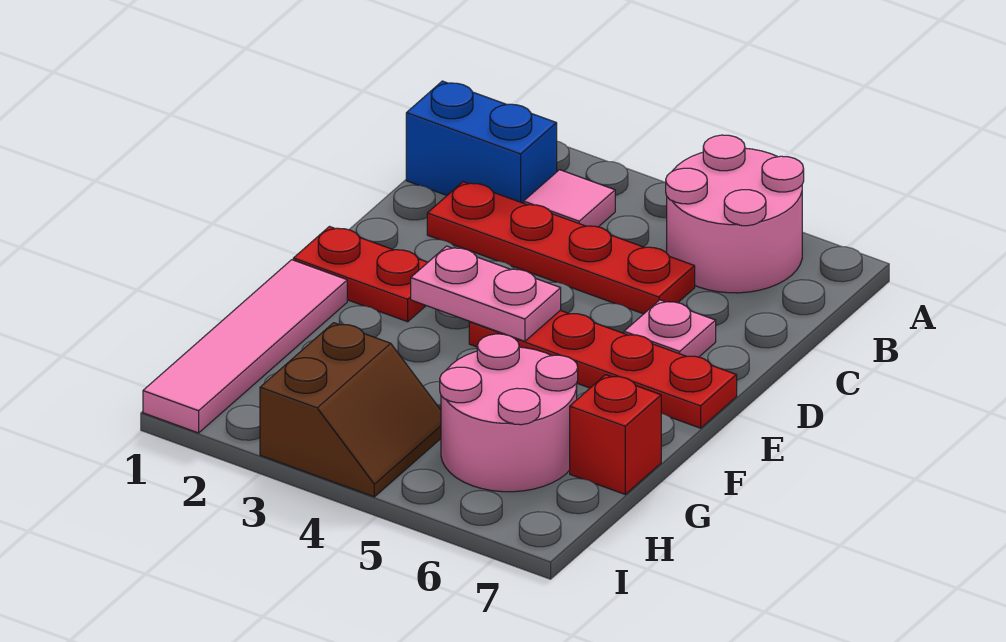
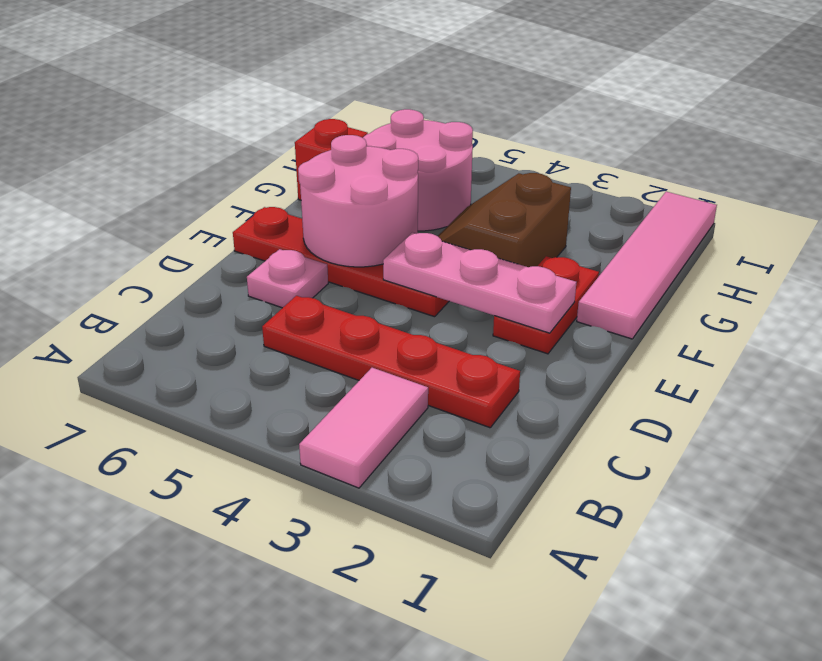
pink round brick A5:B6 level 1 -> pink round brick E5:F6 level 2
blue brick B1:B2 level 1 -> none
pink tile B3 level 1 -> pink tile A3:B3 level 1
red plate E1:E2 level 1 -> red plate E2:F2 level 1
pink plate E3:E4 level 2 -> pink plate E2:E4 level 2
brown slope H3:I4 level 1 top 3 -> brown slope F3:G4 level 1 top 3

